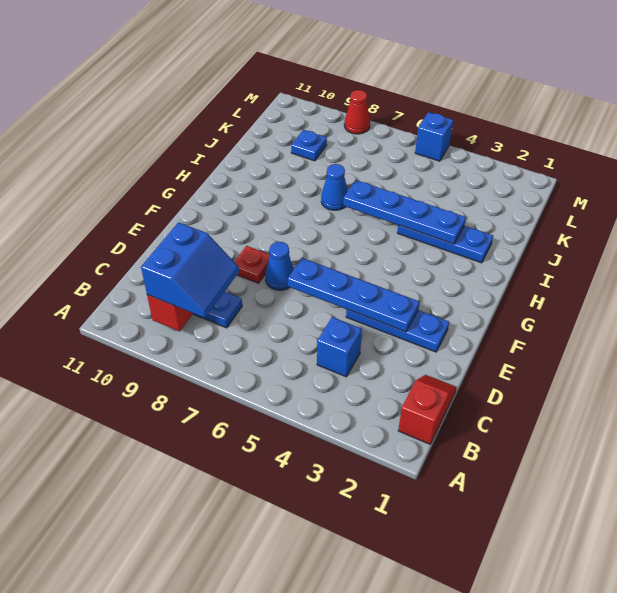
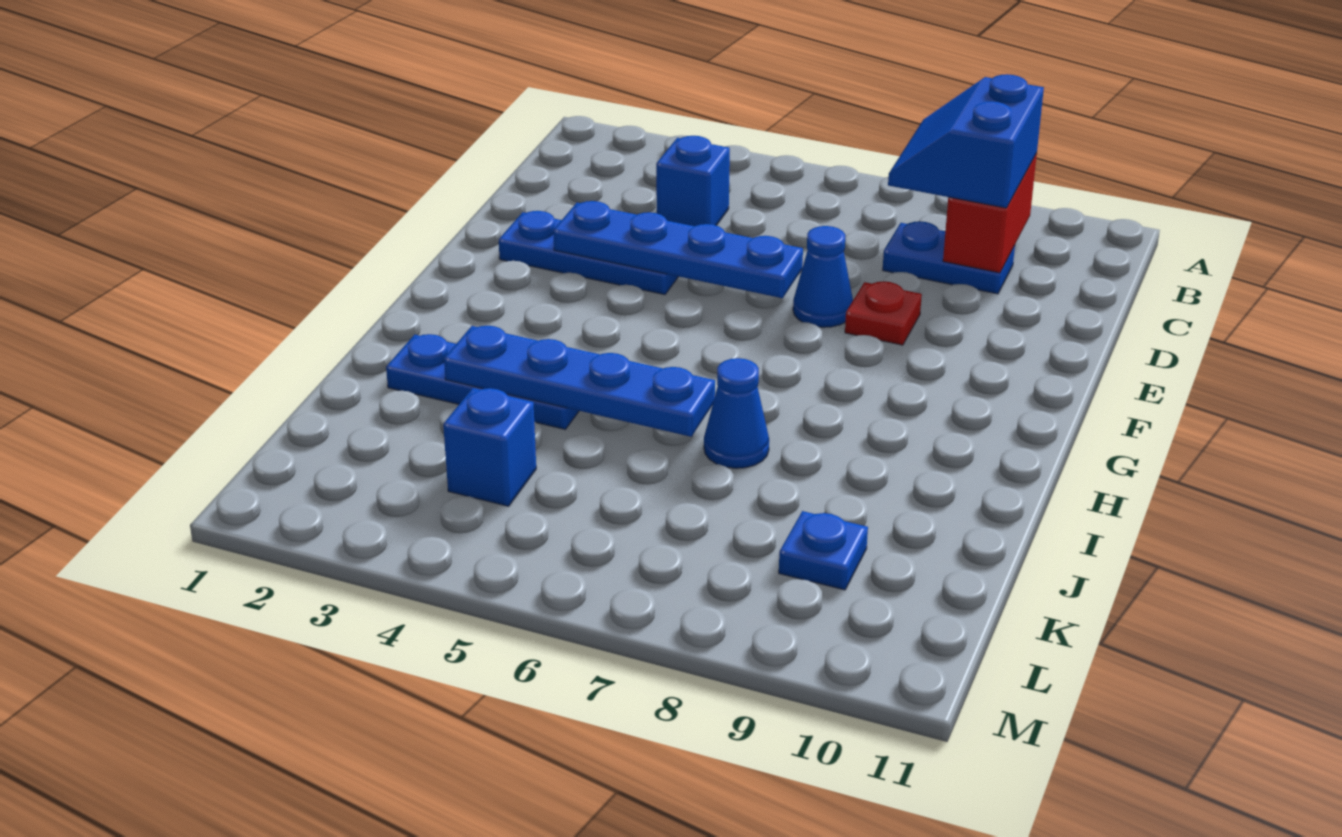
red slope B1:C1 level 1 top B -> none
blue brick M5 level 1 -> blue brick K4 level 1
red cone M8 level 1 -> none

